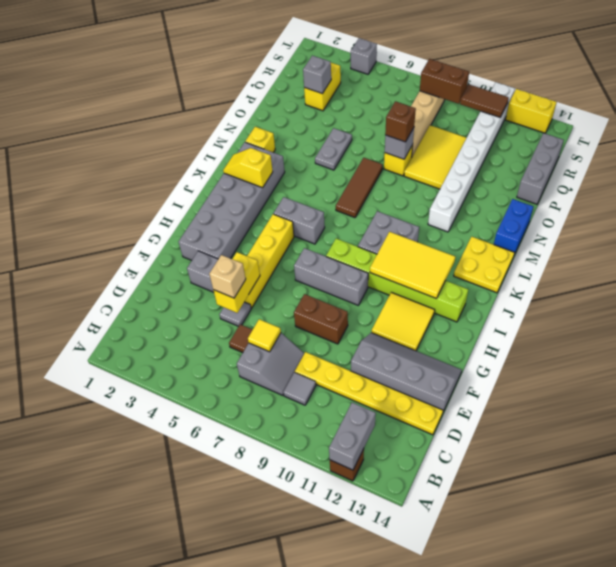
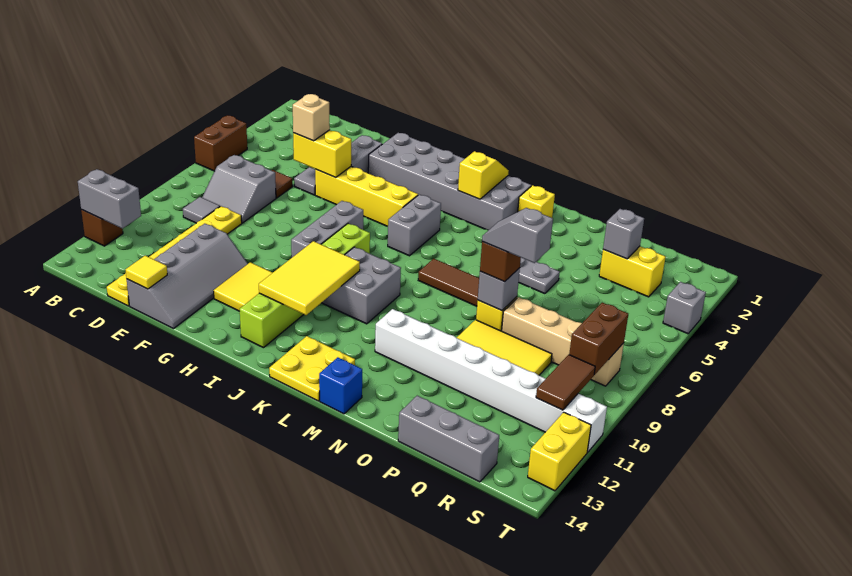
yellow tile D7 level 2 -> yellow tile E14 level 2
brown brick F8:F9 level 1 -> brown brick A5:A6 level 1
blue brick M14:N14 level 1 -> blue brick M14 level 1
none -> grey slope O8:P8 level 4 top P

